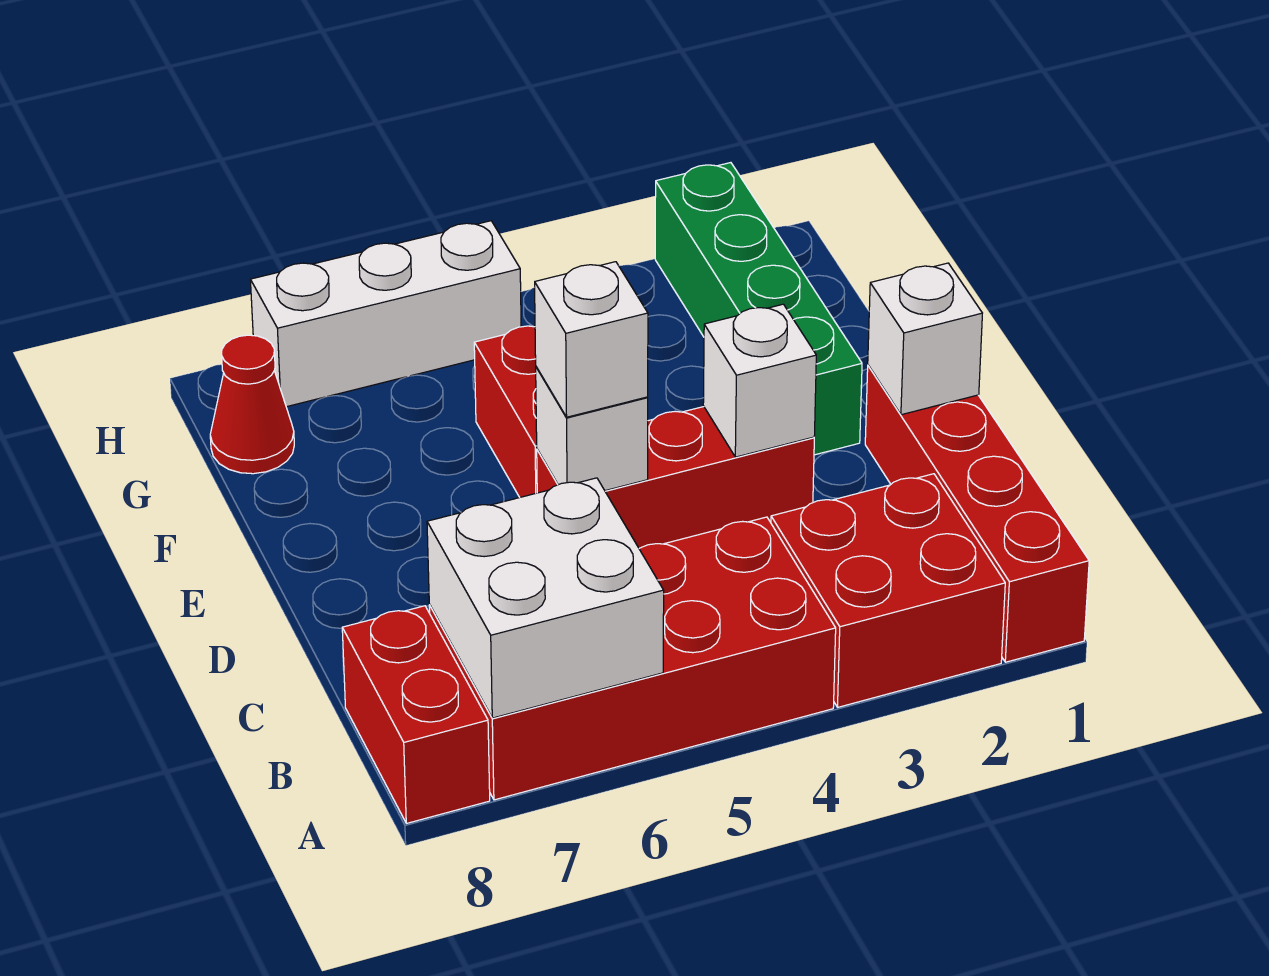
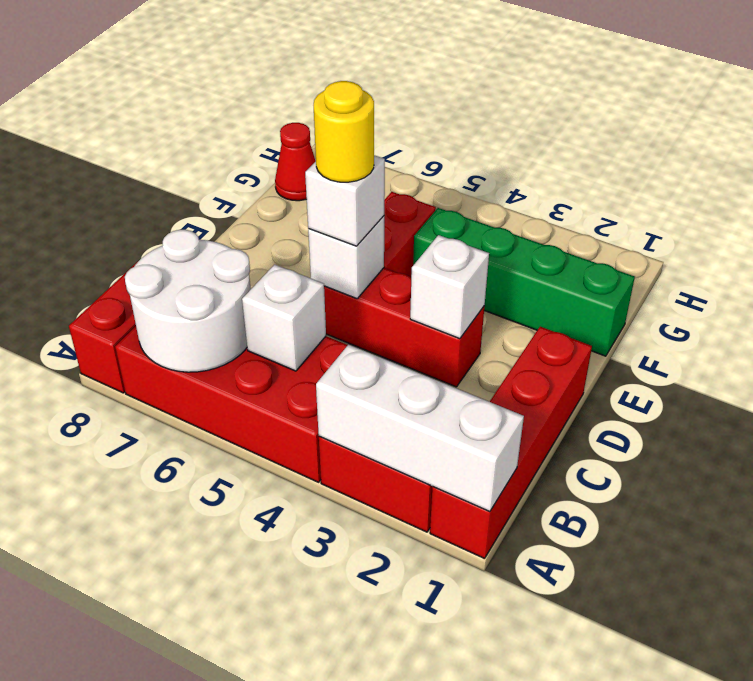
white brick A6:B7 level 2 -> white round brick A6:B7 level 2
white brick D1 level 2 -> white brick B5 level 2
none -> yellow round brick D5 level 4
green brick E2:H2 level 1 -> green brick F1:F4 level 1
white brick H5:H7 level 1 -> white brick A1:A3 level 2

